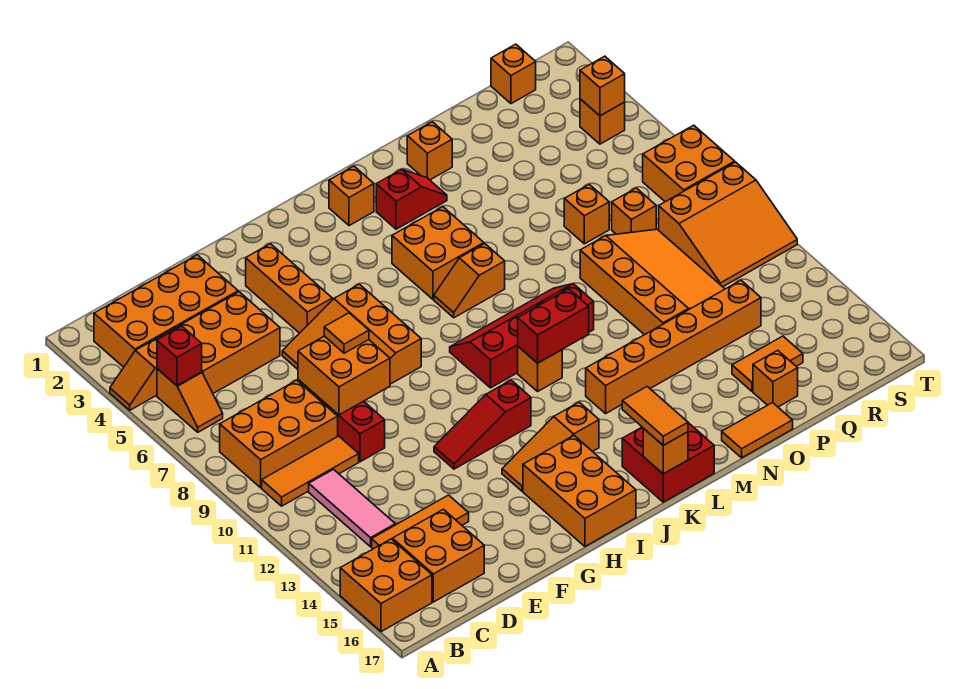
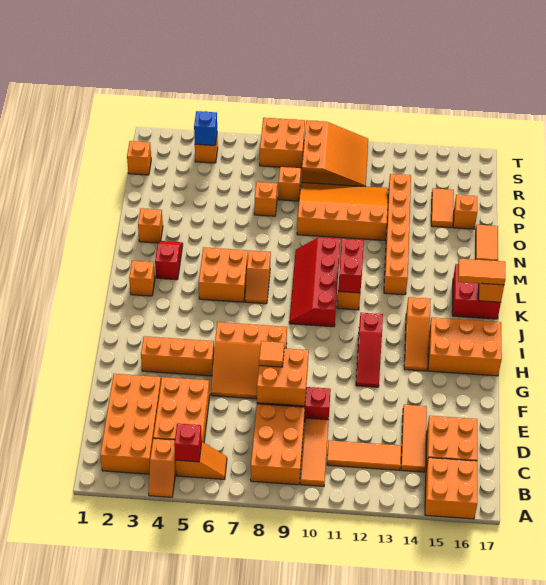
pink tile C11:C13 level 1 -> orange tile C11:C13 level 1
orange brick S4 level 2 -> blue brick S4 level 2

